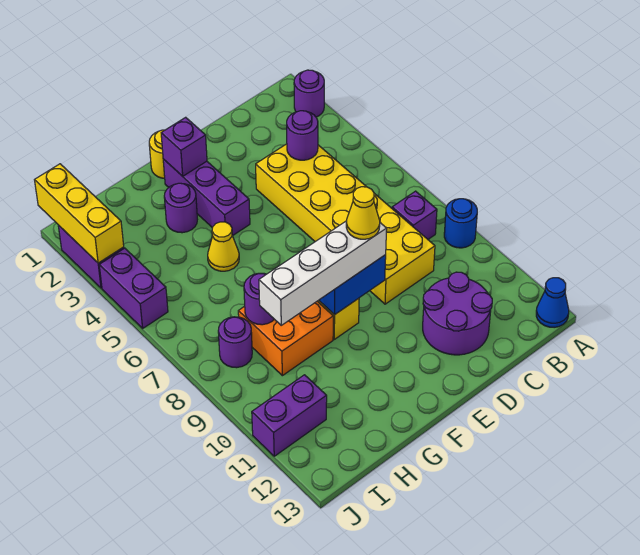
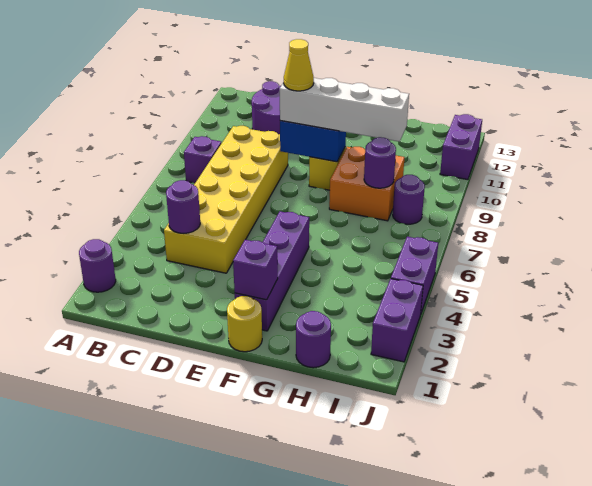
blue round brick A9 level 1 -> none
blue cone A13 level 1 -> none
purple brick F2:F4 level 1 -> purple brick F2:F5 level 1
purple round brick G3 level 1 -> purple round brick H1 level 1
yellow cone G5 level 1 -> none
purple brick I11:J11 level 1 -> purple brick J11:J12 level 1
yellow brick J1:J3 level 2 -> none

